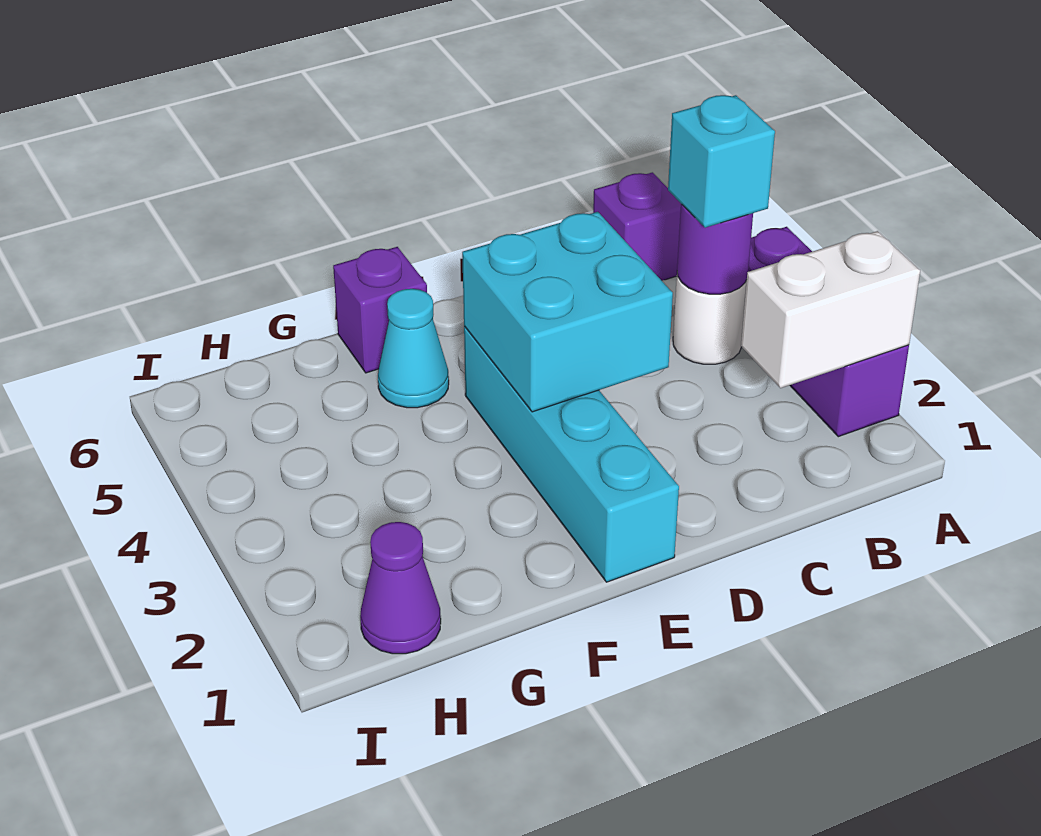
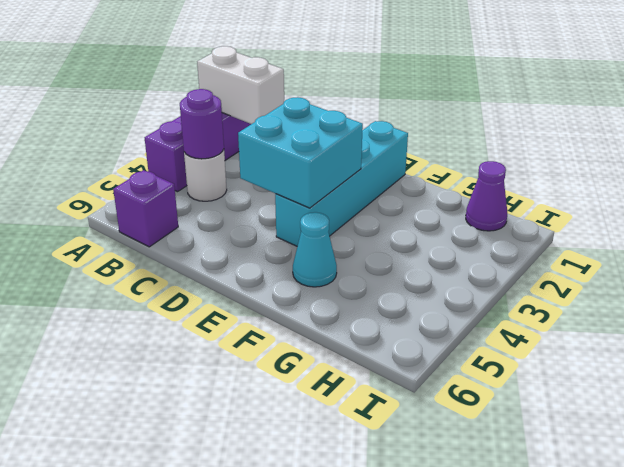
cyan brick B4 level 3 -> none
purple brick F6 level 1 -> none

